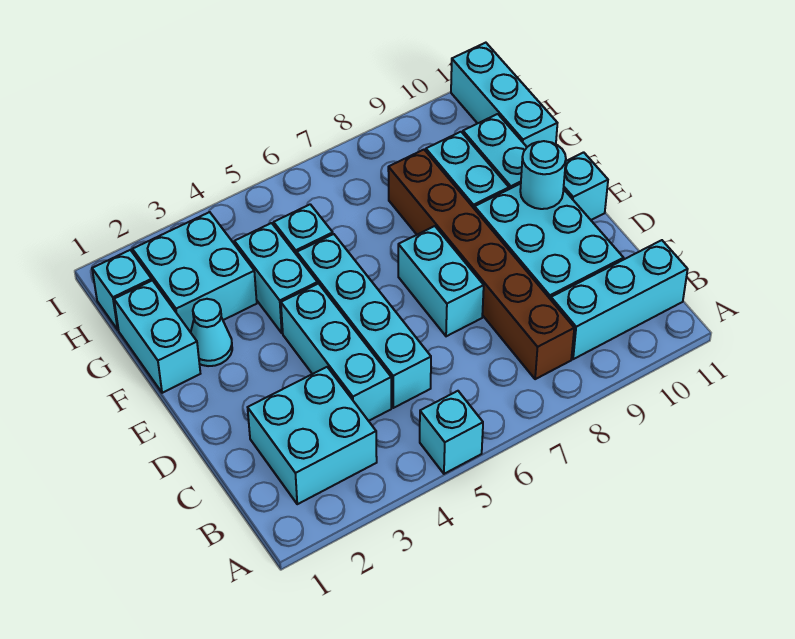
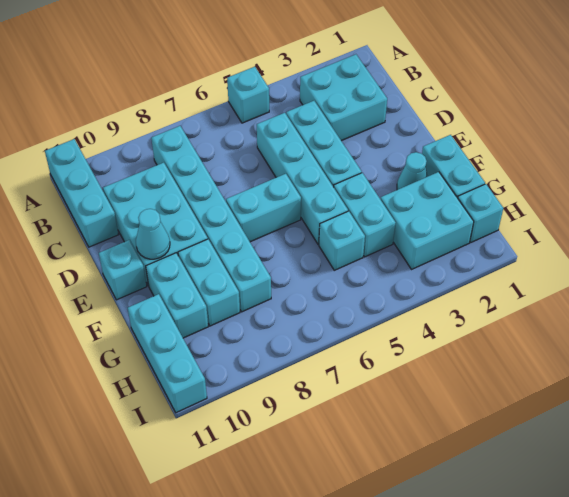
brown brick B8:G8 level 1 -> cyan brick B8:G8 level 1
cyan brick B9:B11 level 1 -> cyan brick A11:C11 level 1
cyan brick D7:E7 level 1 -> cyan brick E6:E7 level 1
cyan round brick E10 level 2 -> cyan cone E10 level 2

